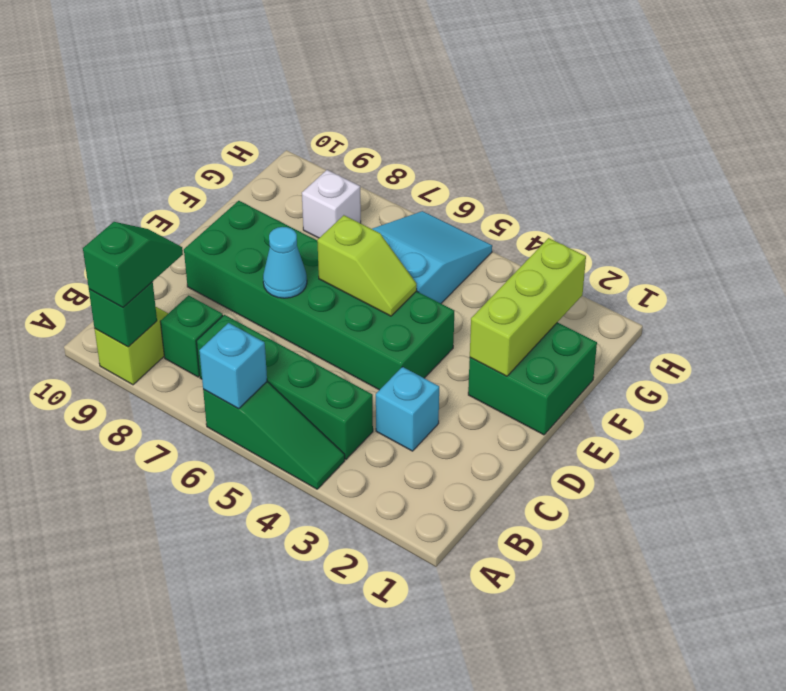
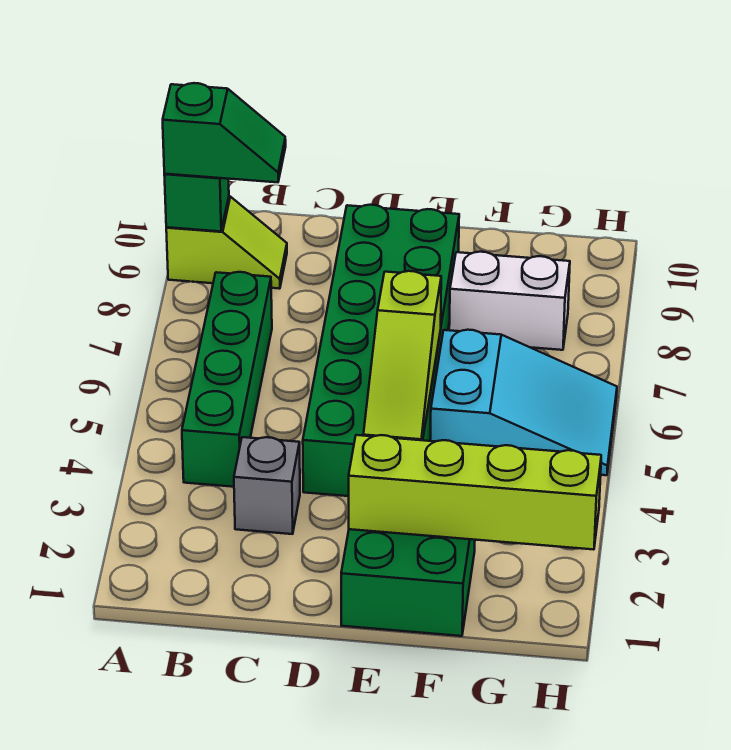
green slope A4:A6 level 1 top 6 -> none
cyan brick A6 level 2 -> none
green brick B8 level 1 -> none
cyan brick C3 level 1 -> grey brick C3 level 1
cyan cone D7 level 2 -> none
lime brick E2:G2 level 2 -> lime brick E2:H2 level 2
lime slope E5:E6 level 2 top 6 -> lime slope E4:E6 level 2 top 6
white brick G8 level 1 -> white brick F8:G8 level 1

